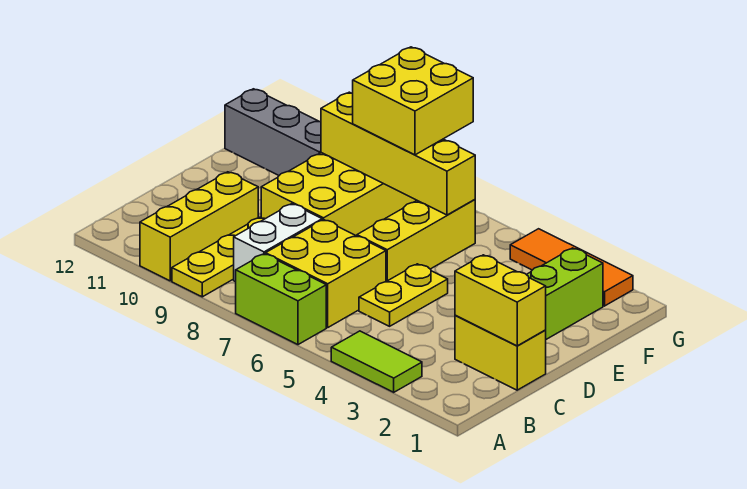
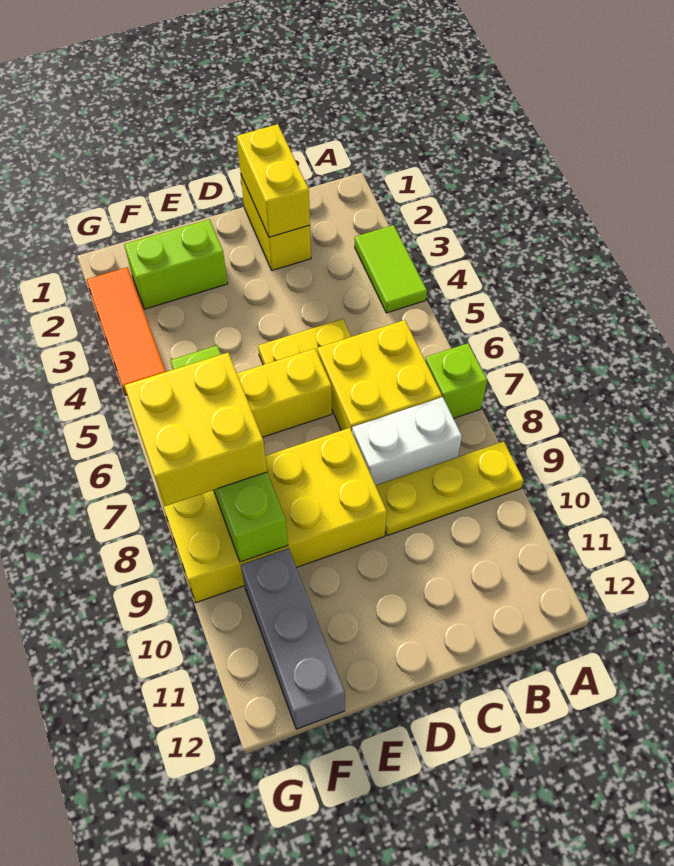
lime brick A6:A7 level 1 -> lime brick A7 level 1
yellow brick A10:C10 level 1 -> none
yellow brick F6:F9 level 2 -> lime brick F6:F9 level 2

